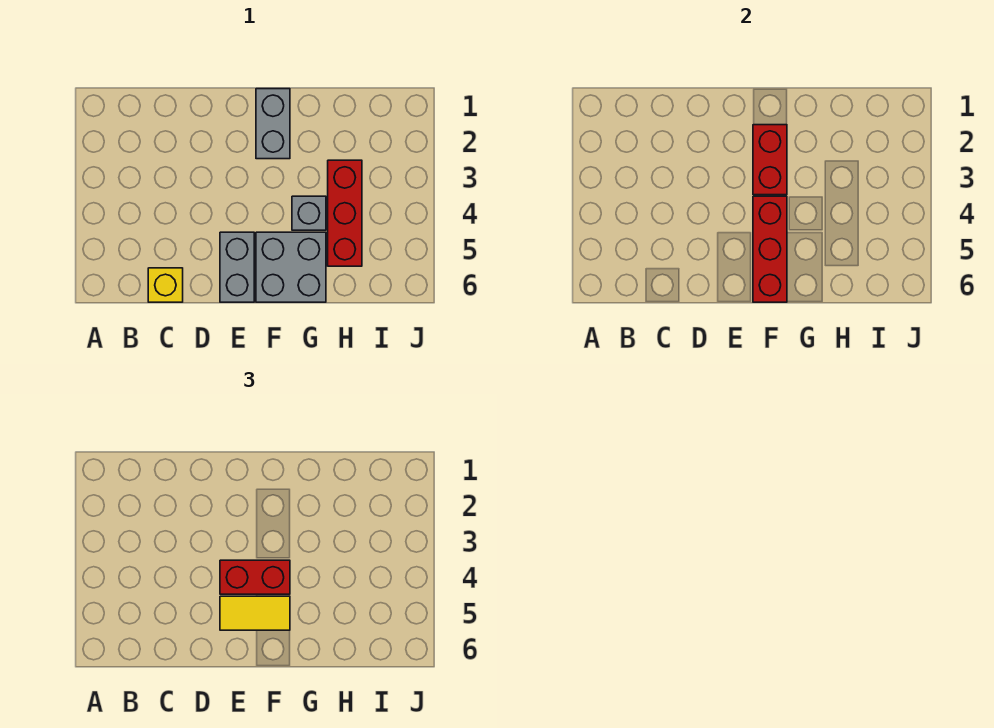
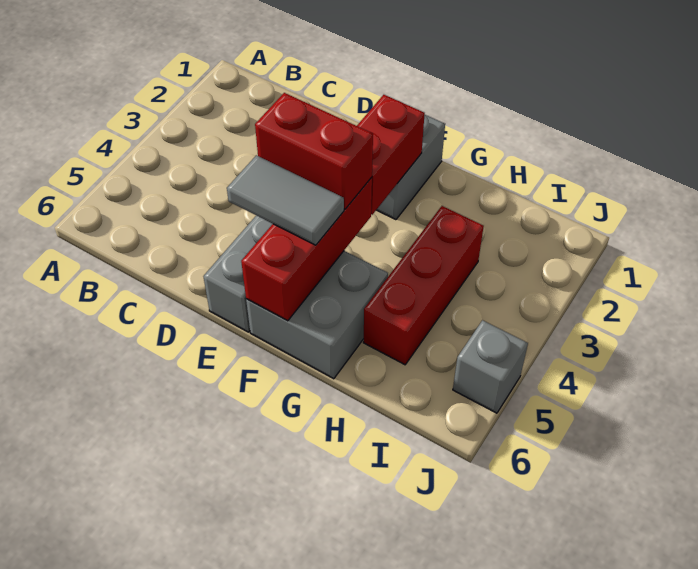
yellow brick C6 level 1 -> none
yellow tile E5:F5 level 3 -> grey tile E5:F5 level 3
grey brick G4 level 1 -> grey brick J5 level 1

